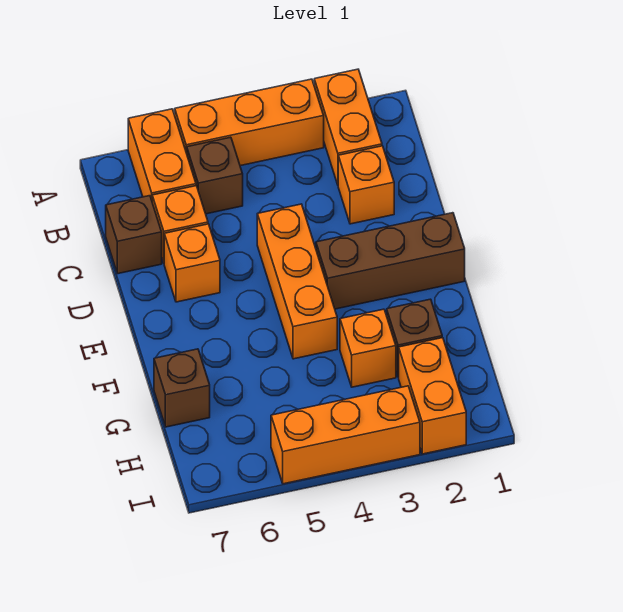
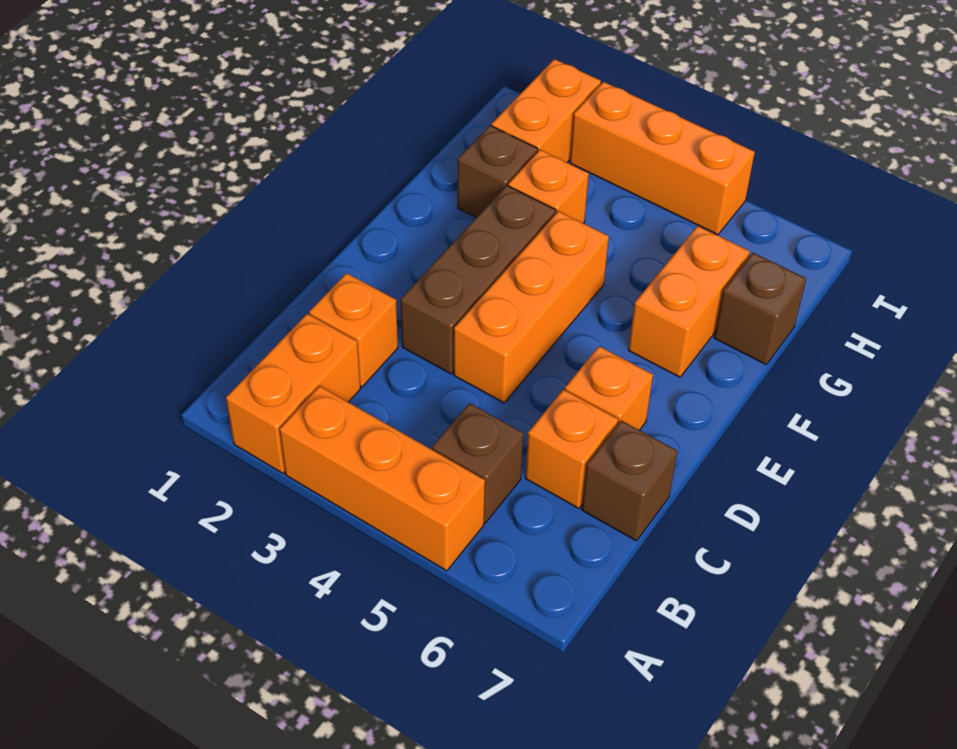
orange brick A6:B6 level 1 -> orange brick F6:G6 level 1
brown brick E1:E3 level 1 -> brown brick D3:F3 level 1

